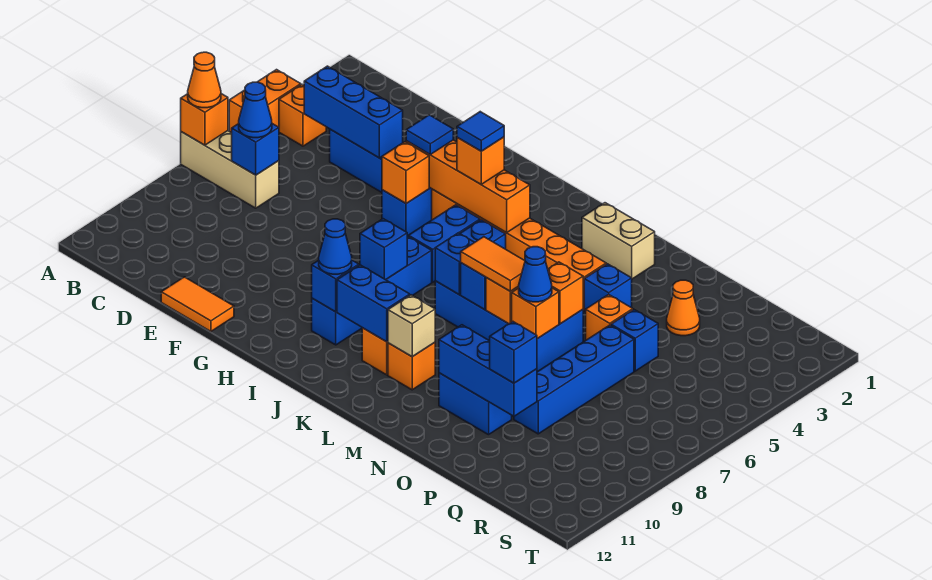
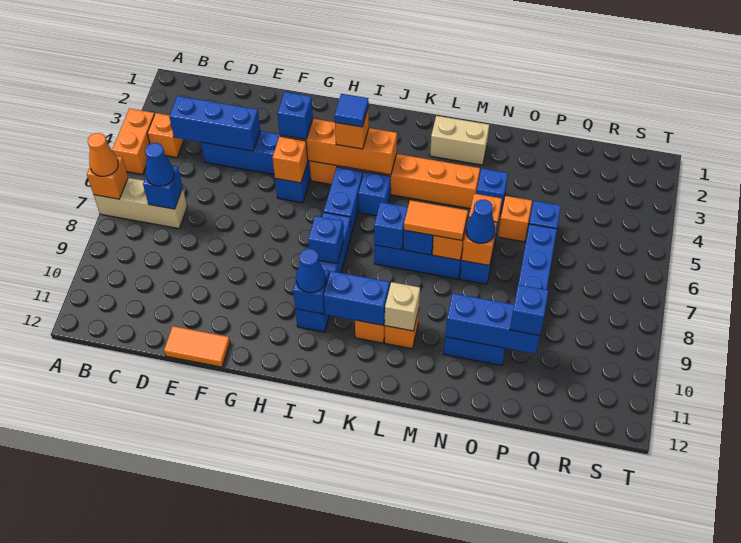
blue tile G4 level 3 -> blue brick G4 level 3
orange cone P3 level 1 -> none

